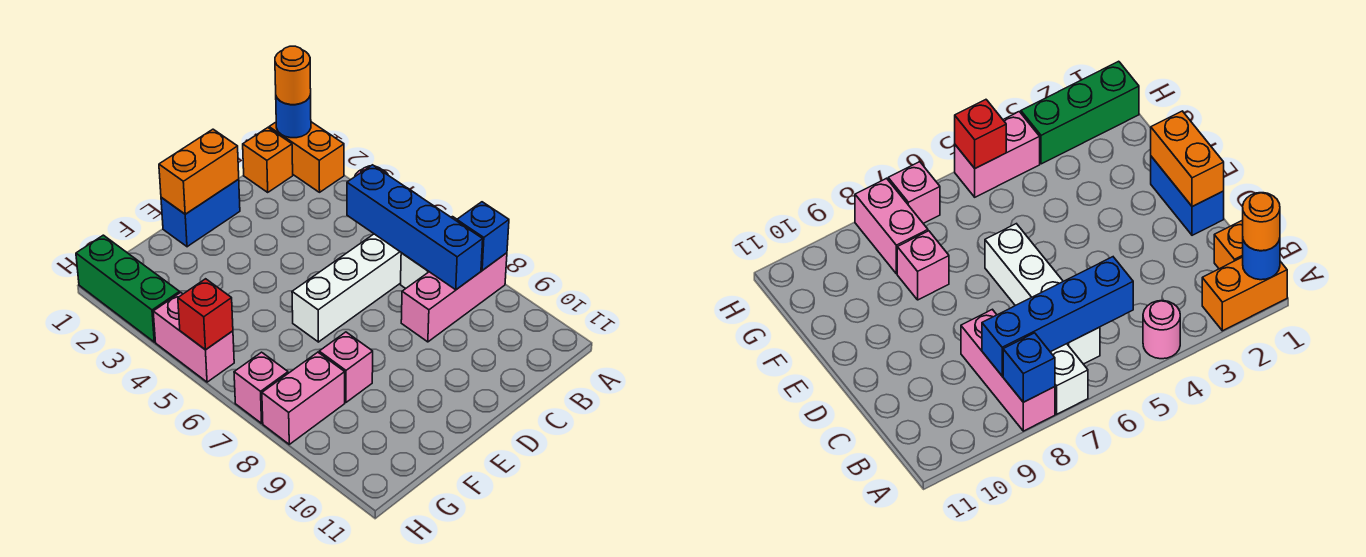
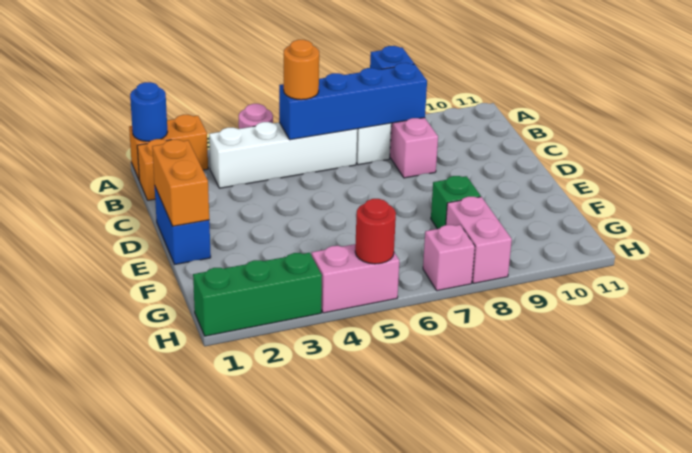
orange round brick A1 level 3 -> orange round brick B5 level 3
white brick B6:E6 level 1 -> white brick B3:B6 level 1
pink brick F8 level 1 -> green brick F8 level 1
red brick H5 level 2 -> red round brick H5 level 2

